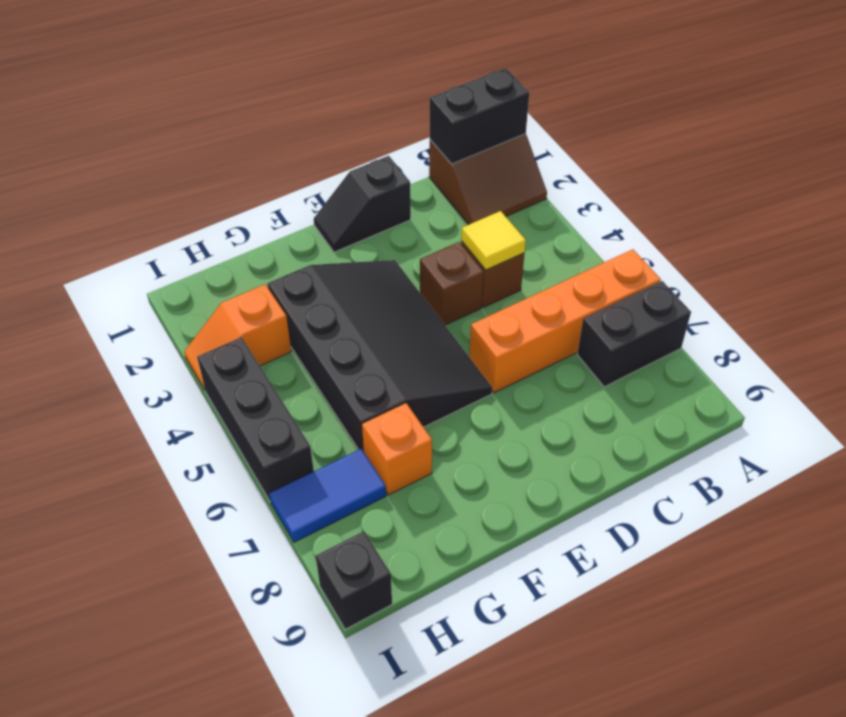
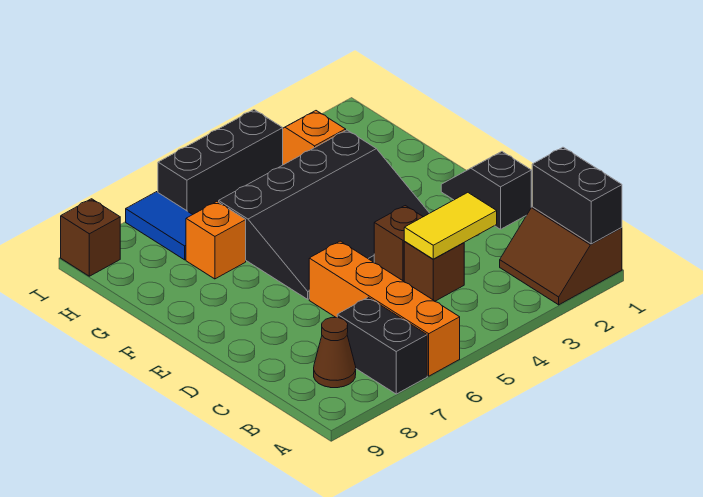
none -> brown cone B8 level 1
yellow tile C4 level 2 -> yellow tile C3:C4 level 2
black brick I9 level 1 -> brown brick I9 level 1

